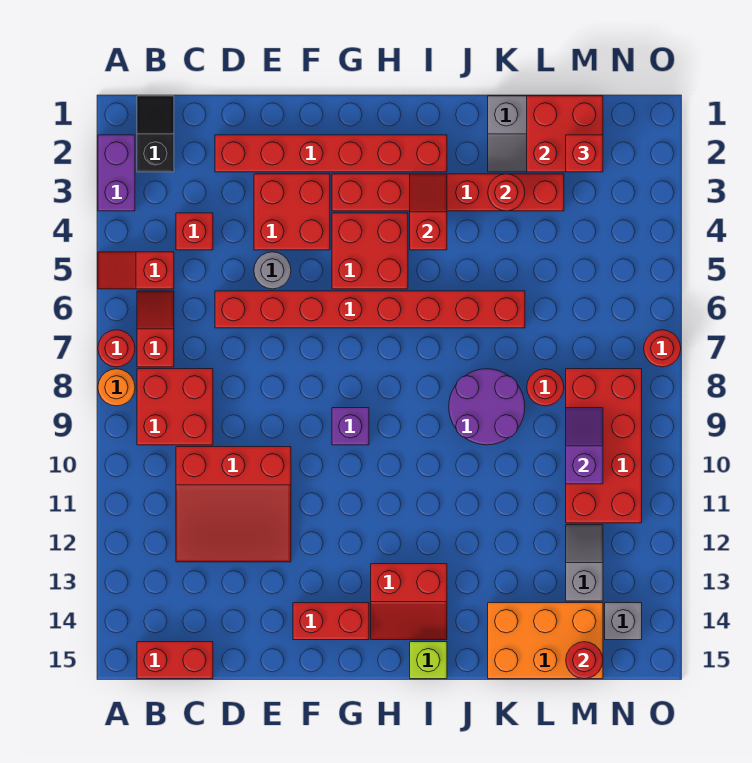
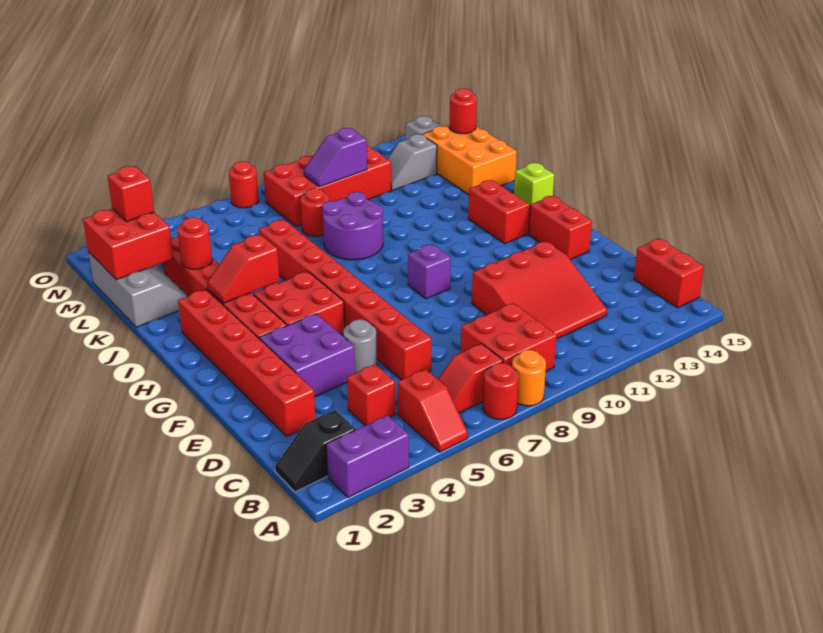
red slope C10:E12 level 1 top 10 -> red slope C10:E12 level 1 top E
red brick E3:F4 level 1 -> purple brick E3:F4 level 1

